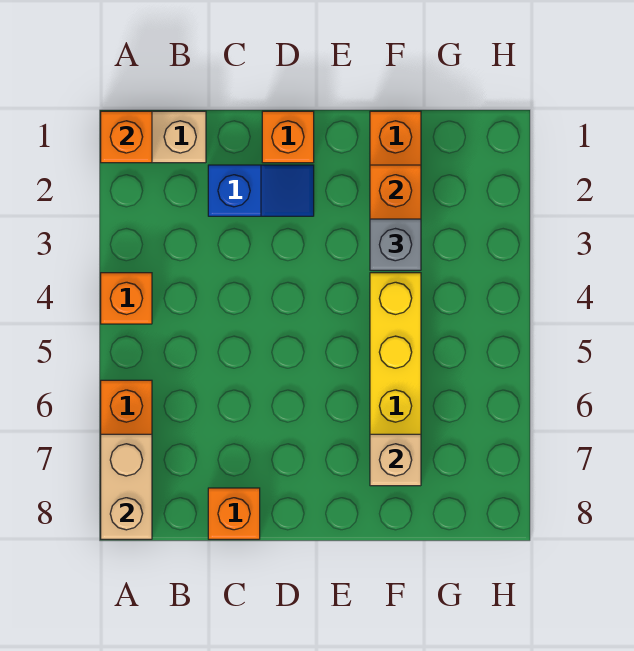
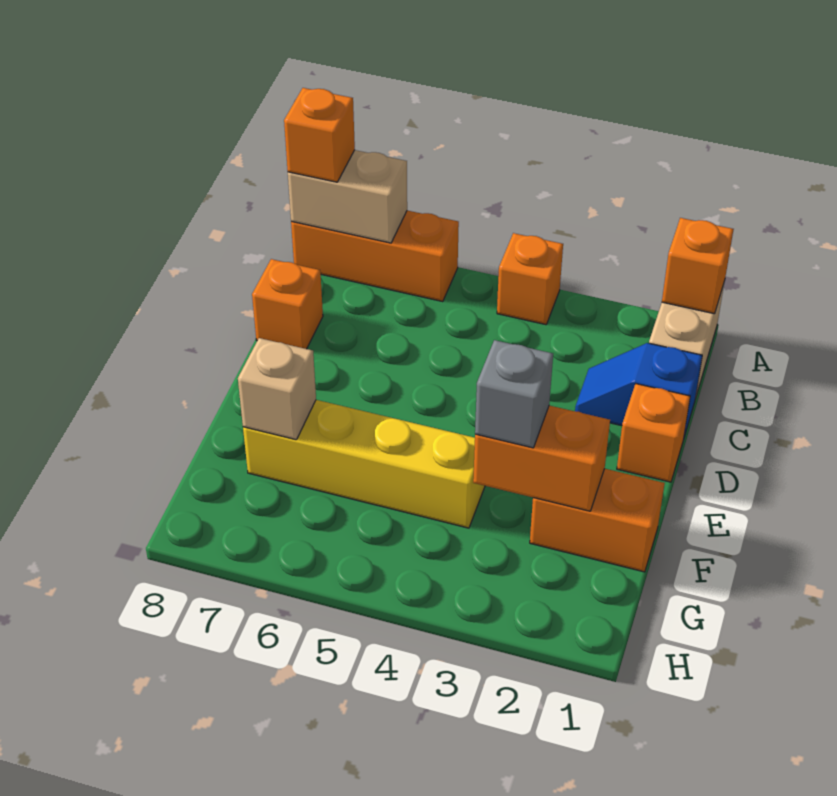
none -> orange brick A8 level 3
blue slope C2:D2 level 1 top C -> blue slope C1:C2 level 1 top 1

